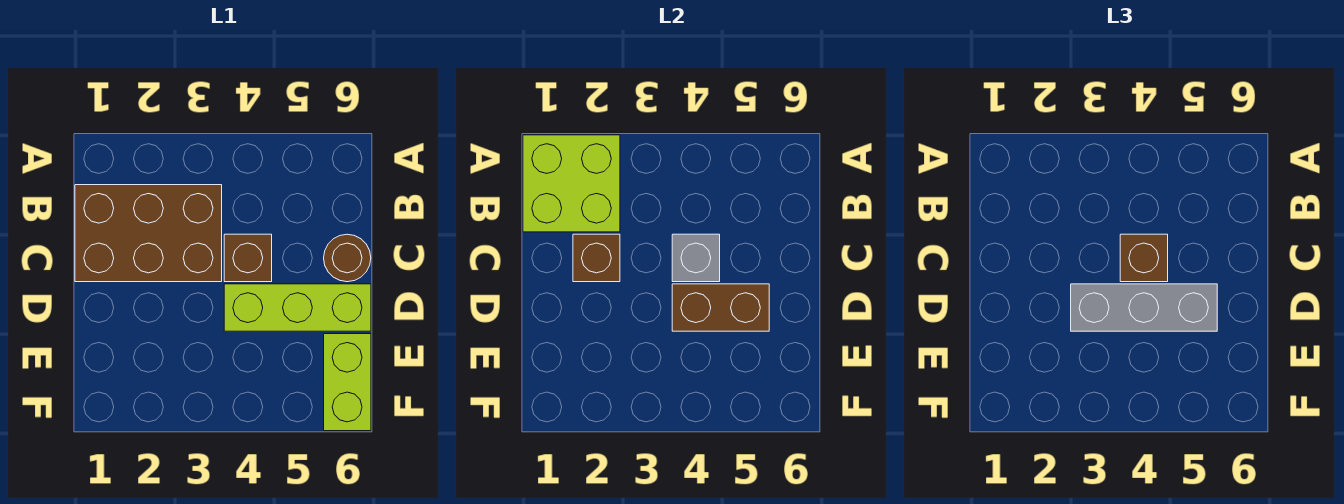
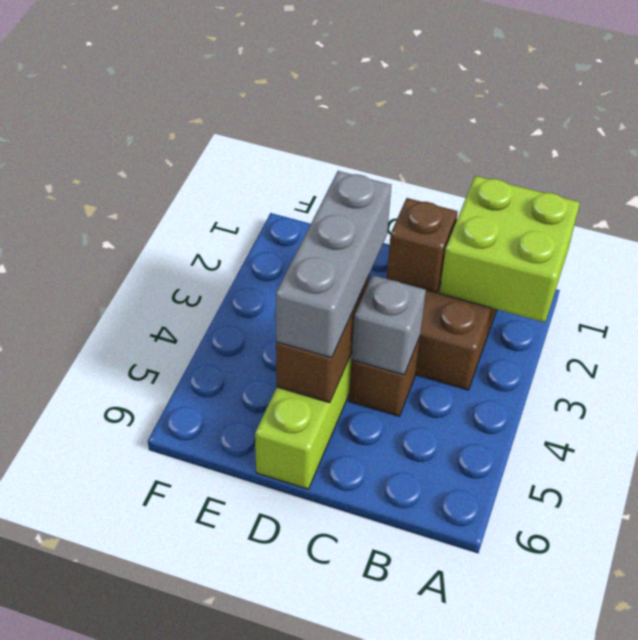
brown brick C4 level 3 -> none
brown round brick C6 level 1 -> none
lime brick E6:F6 level 1 -> none

